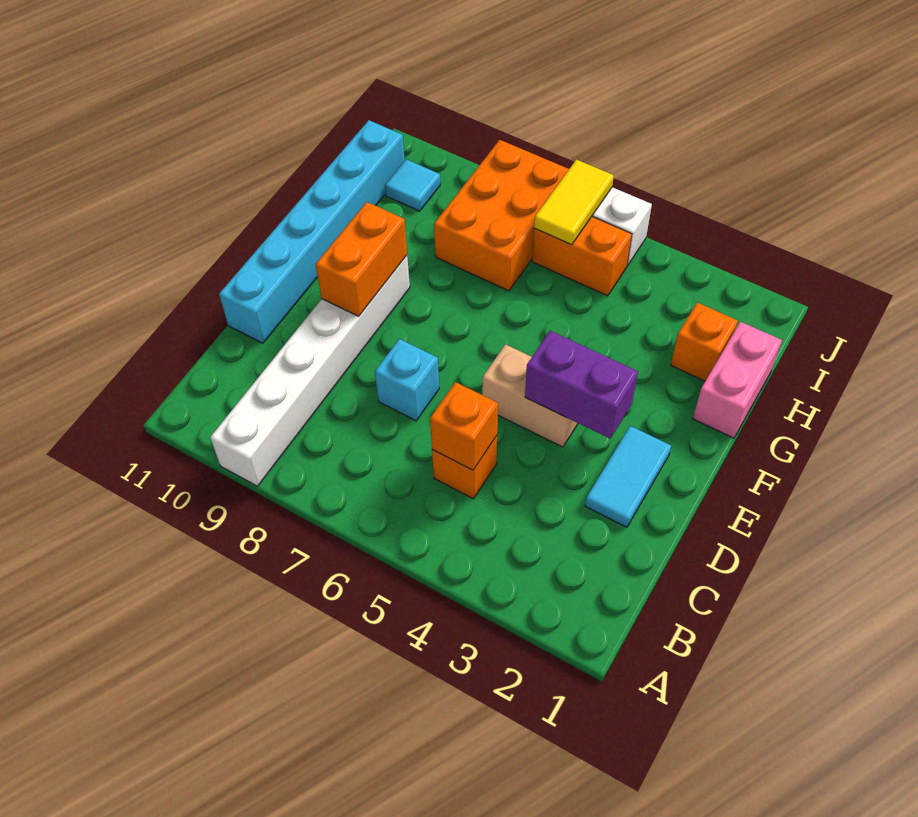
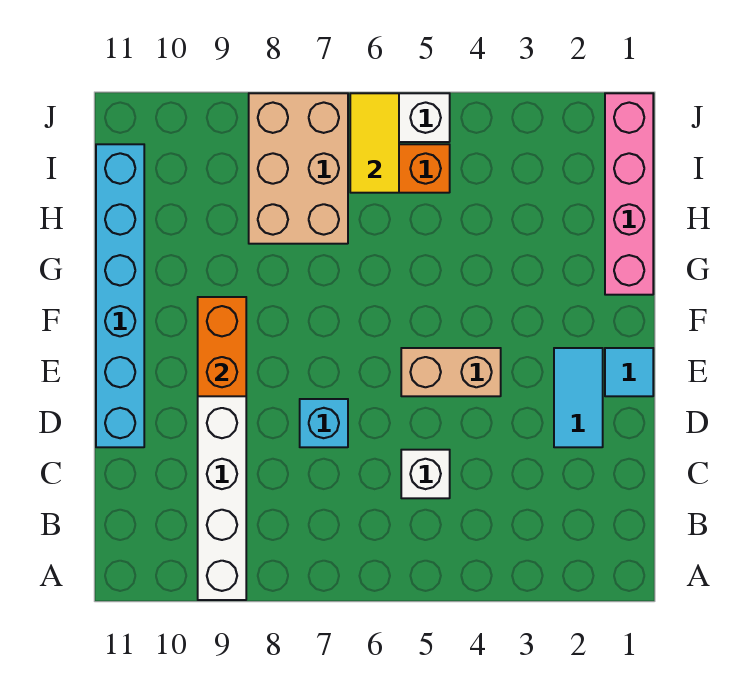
orange brick C5 level 1 -> white brick C5 level 1
orange brick C5 level 2 -> none
purple brick E3:E4 level 2 -> none
pink brick G1:H1 level 1 -> pink brick G1:J1 level 1
orange brick H2 level 1 -> none
orange brick H7:J8 level 1 -> tan brick H7:J8 level 1
cyan tile I10 level 1 -> cyan tile E1 level 1

